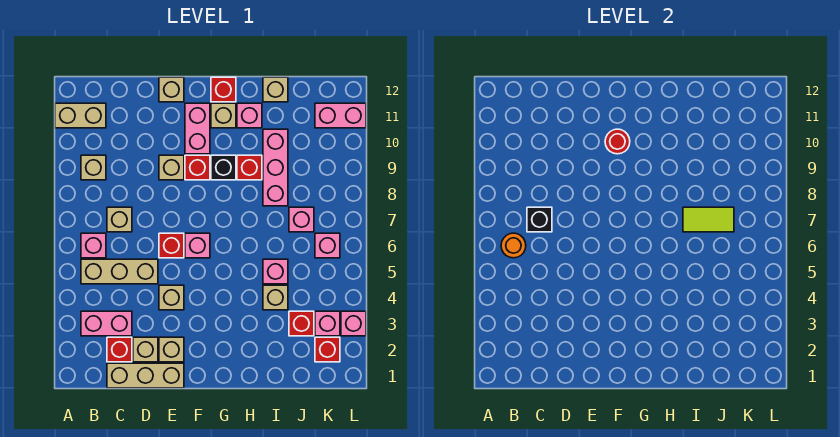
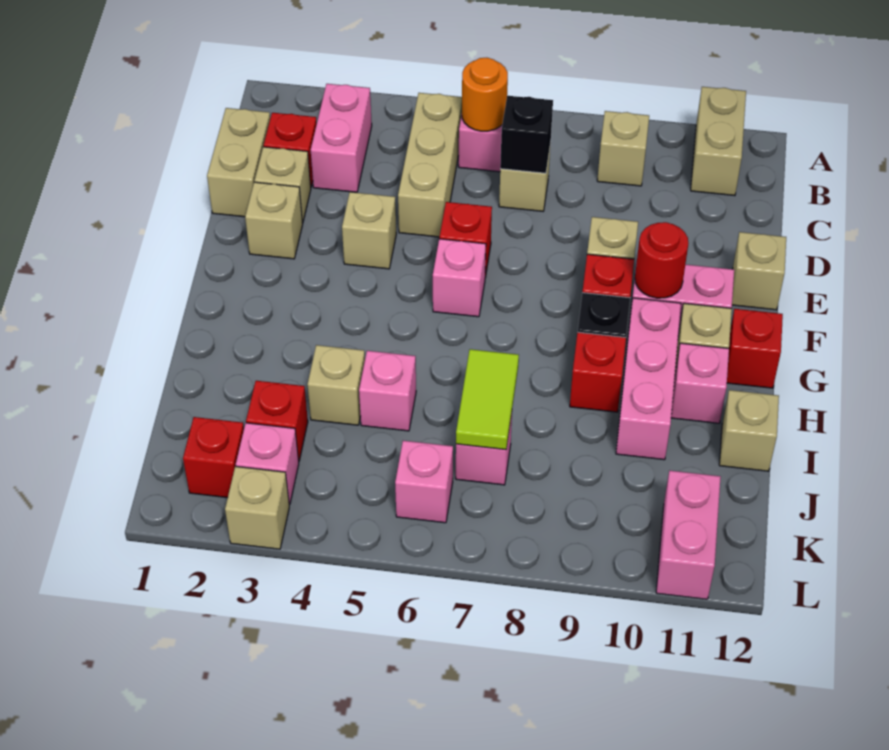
tan brick C1:E1 level 1 -> tan brick C1:D1 level 1
pink brick I8:I10 level 1 -> pink brick G10:I10 level 1
pink brick L3 level 1 -> tan brick L3 level 1

